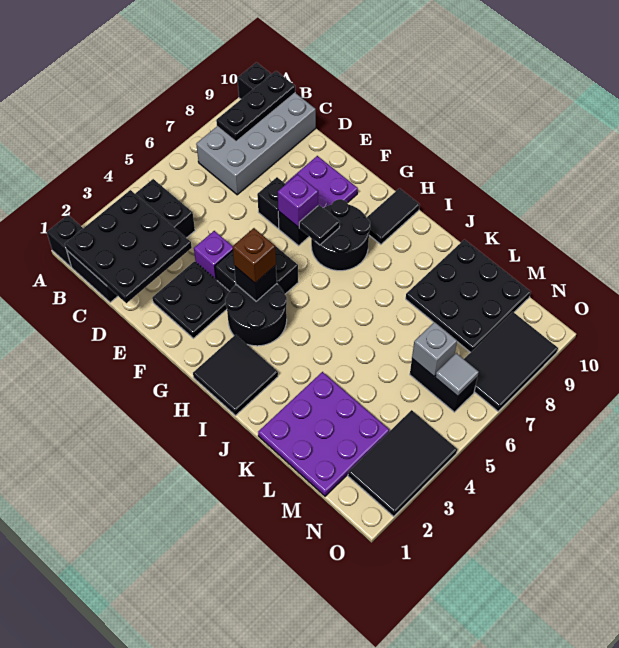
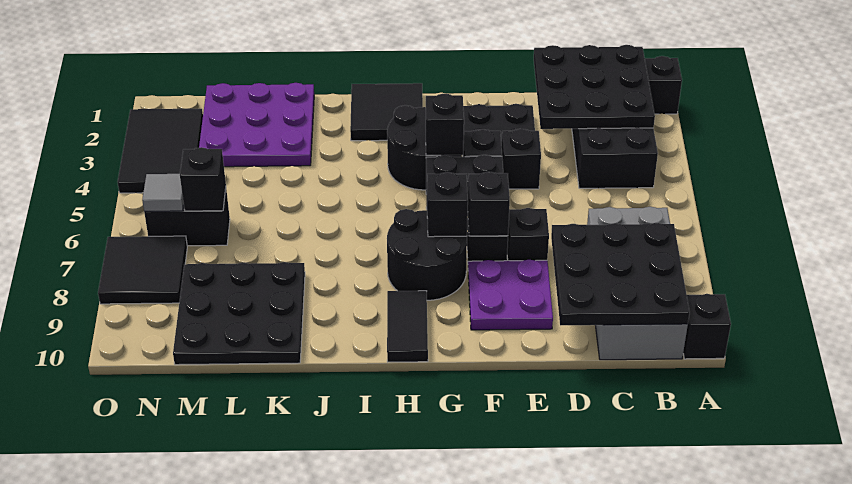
black plate B8:B10 level 2 -> black plate B8:D10 level 2
purple brick E4 level 1 -> black brick E4 level 1
purple brick F7 level 2 -> black brick F7 level 2
brown brick G4 level 3 -> none
black tile G7 level 2 -> black brick G7 level 2
grey brick M6 level 2 -> black brick M6 level 2
black tile N7:O9 level 1 -> black tile N7:O8 level 1

